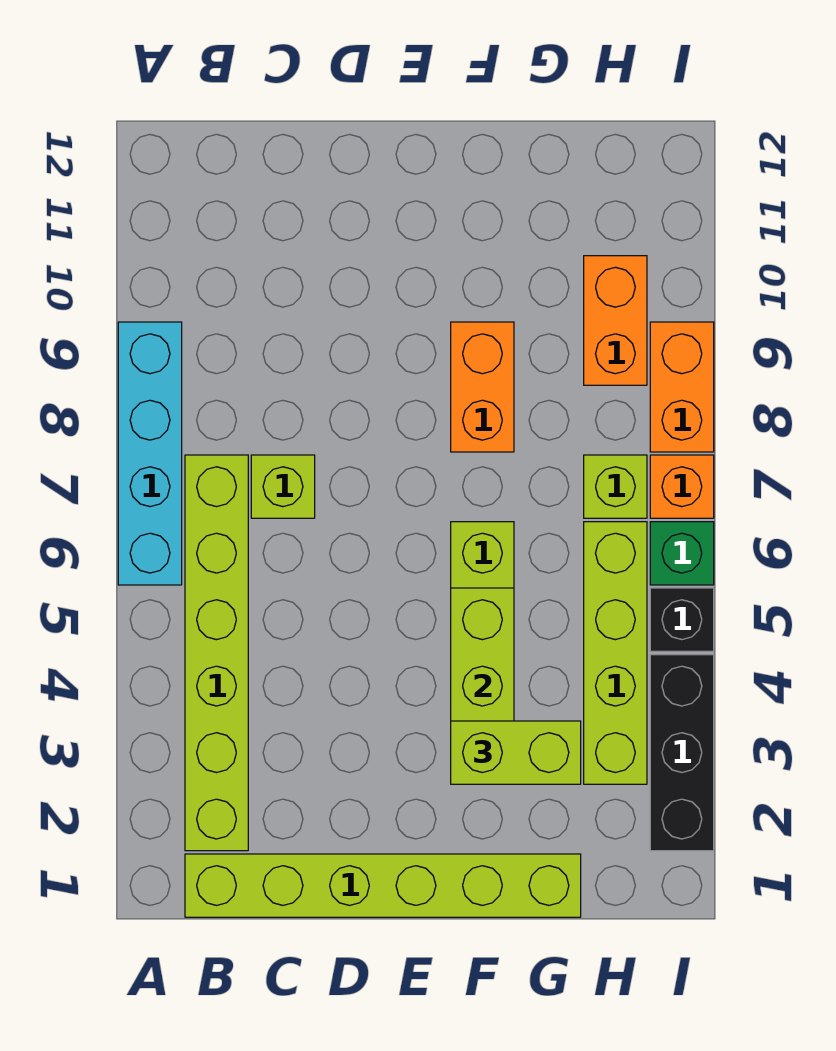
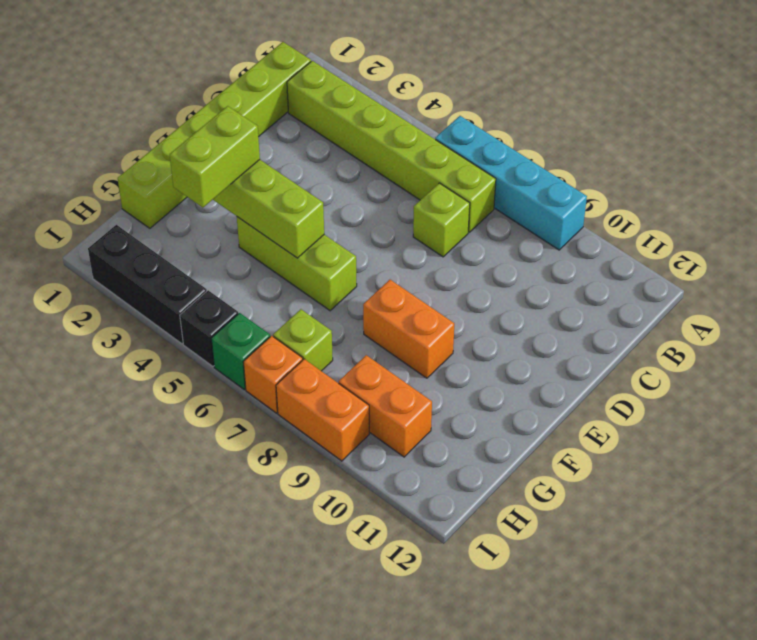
lime brick H3:H6 level 1 -> none

